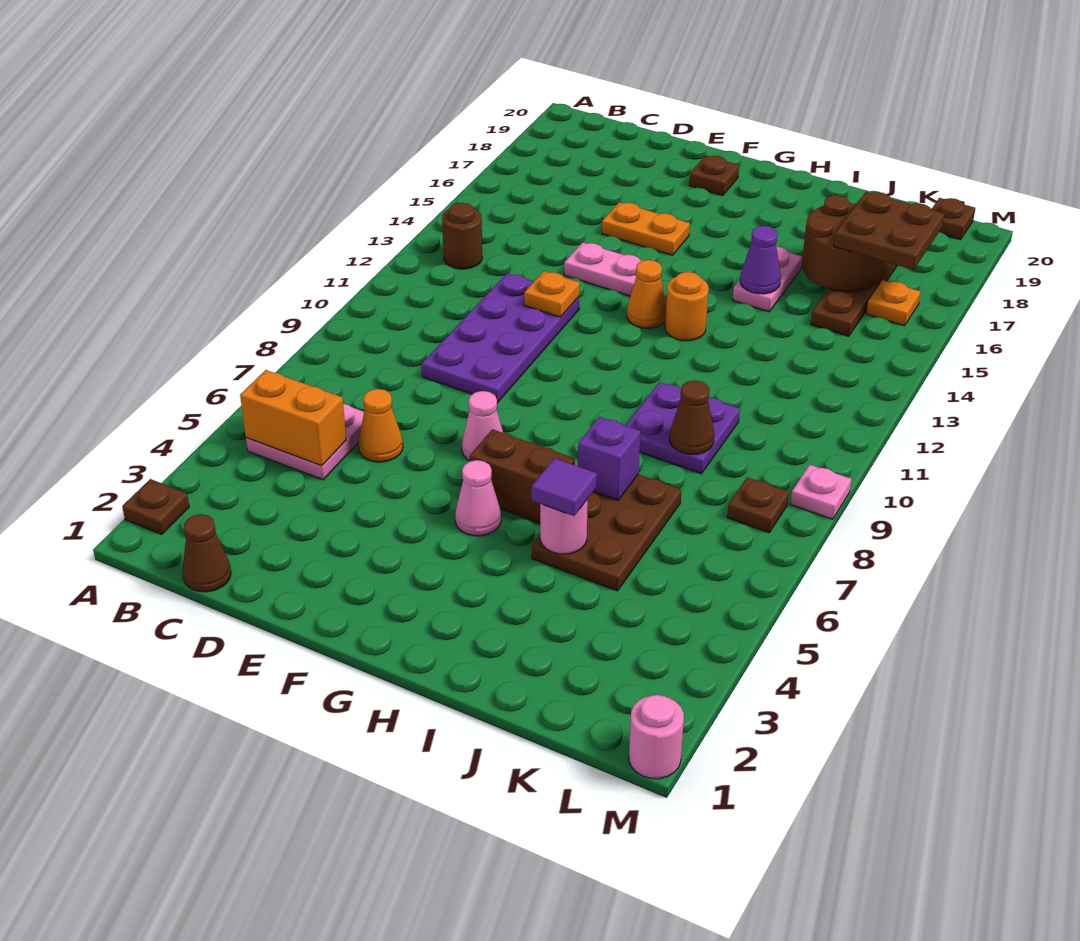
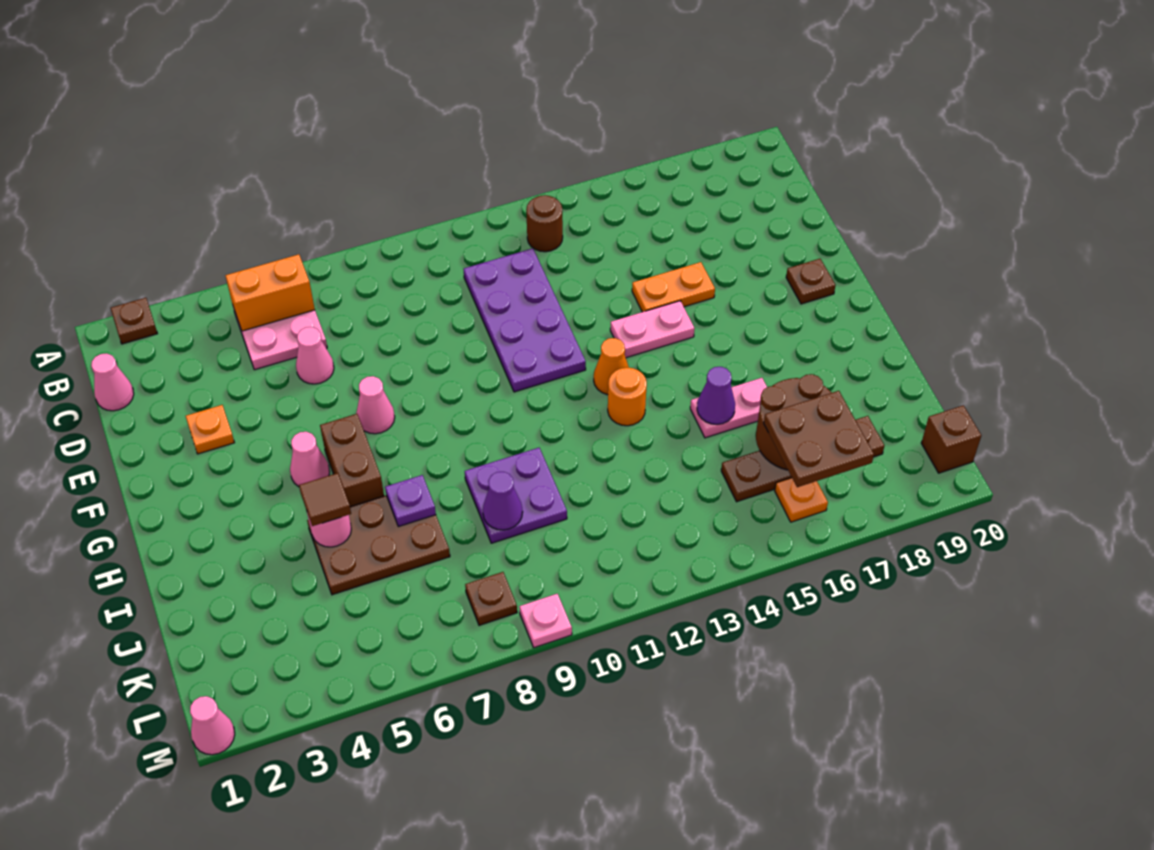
orange brick B5:C5 level 2 -> orange brick B5:B6 level 2
brown cone C1 level 1 -> pink cone C1 level 1
orange cone D6 level 1 -> pink cone D6 level 1
purple plate D9:E12 level 1 -> purple plate C11:F12 level 1
orange plate E12 level 2 -> orange plate E3 level 1
pink plate E14:F14 level 1 -> pink plate F14:F15 level 1
orange plate E16:F16 level 1 -> orange plate E15:E16 level 1
purple tile I5 level 3 -> brown tile I5 level 3
purple brick I7 level 2 -> purple plate I7 level 2
brown cone J9 level 2 -> purple cone J9 level 2
brown plate L20 level 1 -> brown brick L20 level 1
pink round brick M1 level 1 -> pink cone M1 level 1

